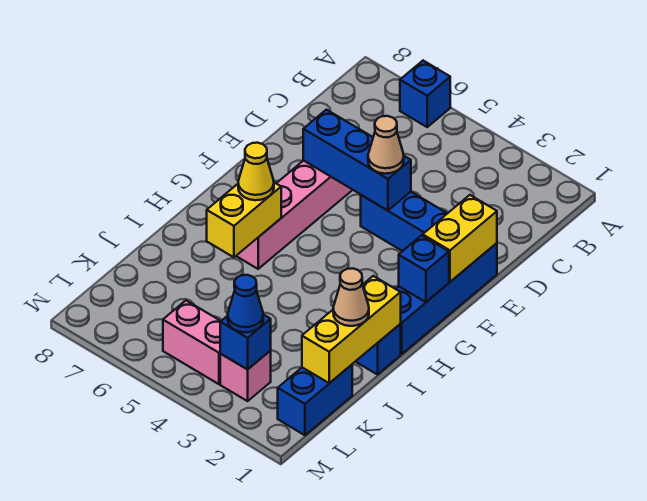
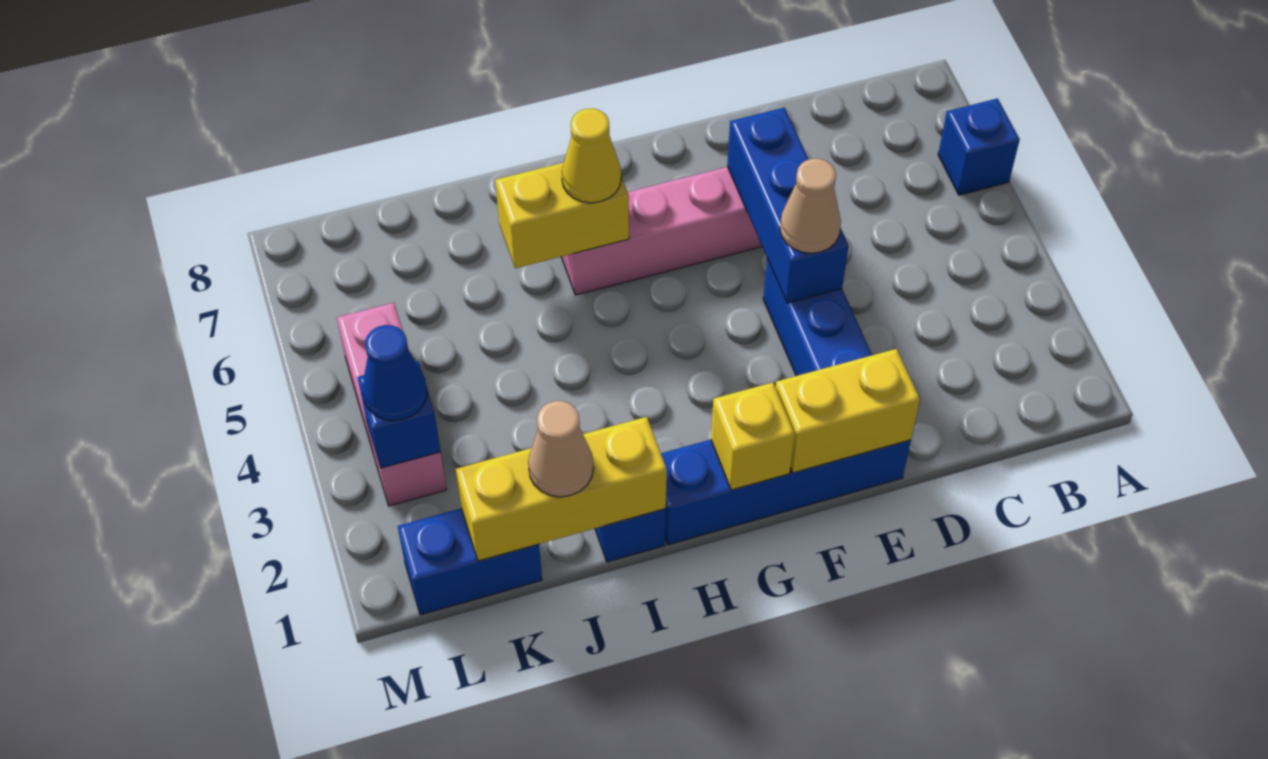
blue brick G1 level 2 -> yellow brick G1 level 2

